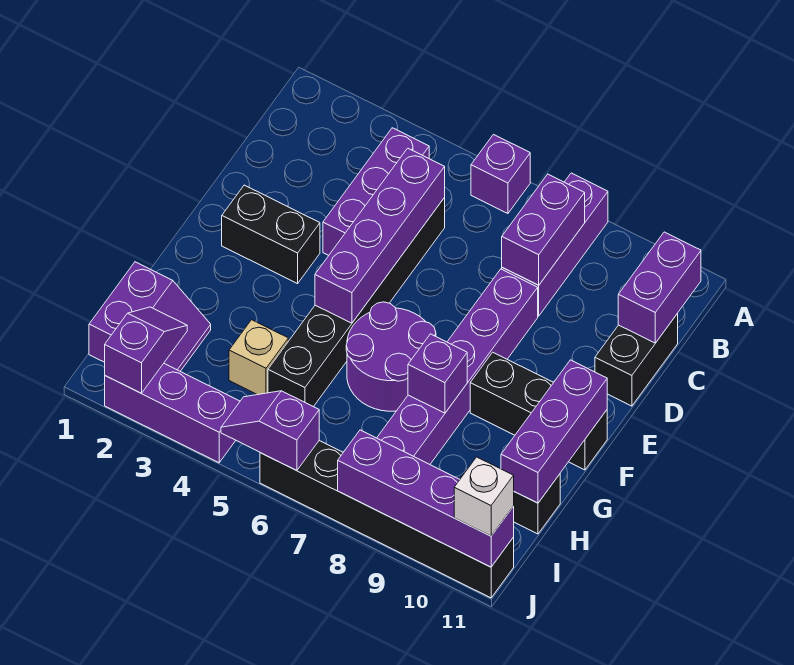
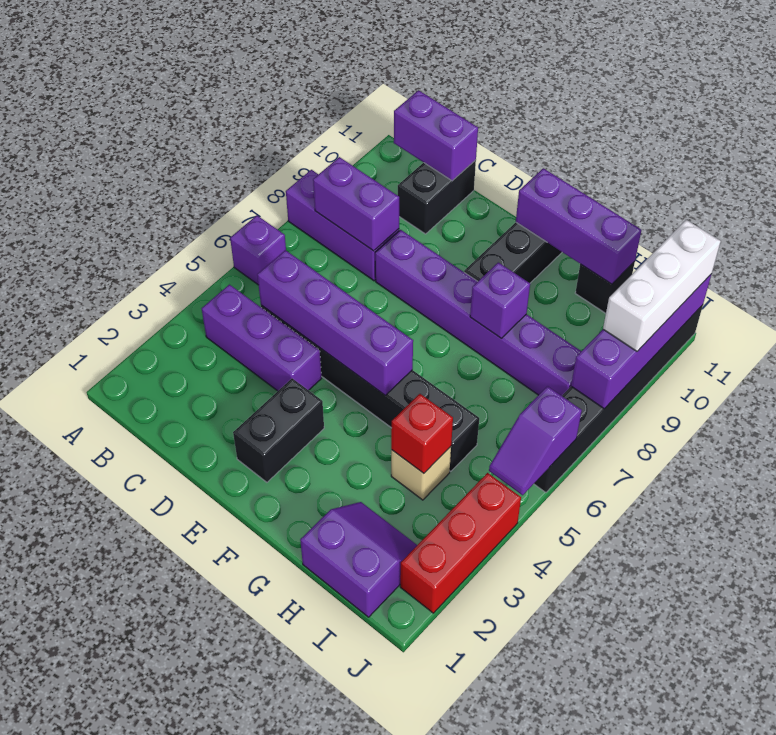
black brick C11:D11 level 1 -> black brick C10:C11 level 1
purple round brick F6:G7 level 1 -> none
none -> red brick H4 level 2
purple slope I2:J2 level 2 top J -> none
purple brick J2:J4 level 1 -> red brick J2:J4 level 1
white brick J11 level 3 -> white brick J9:J11 level 3

